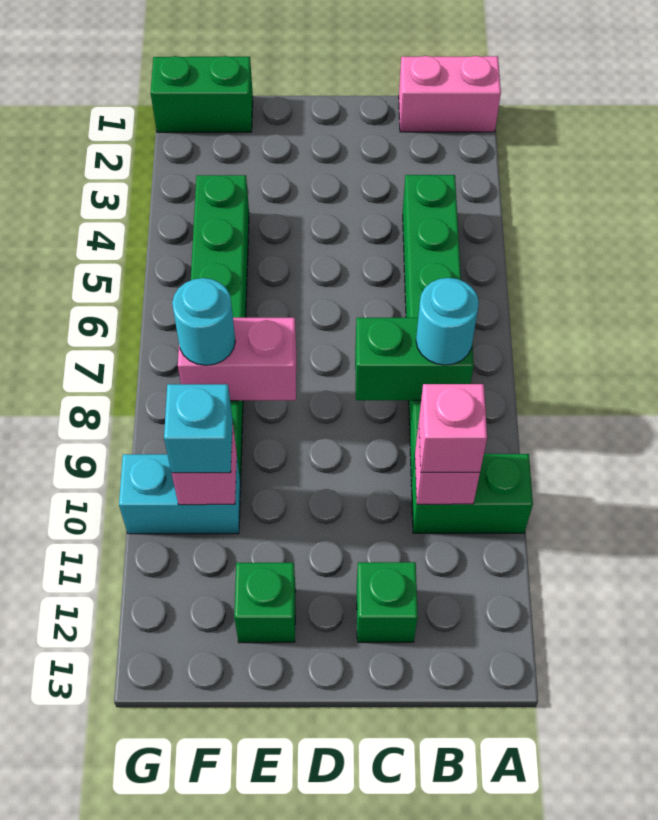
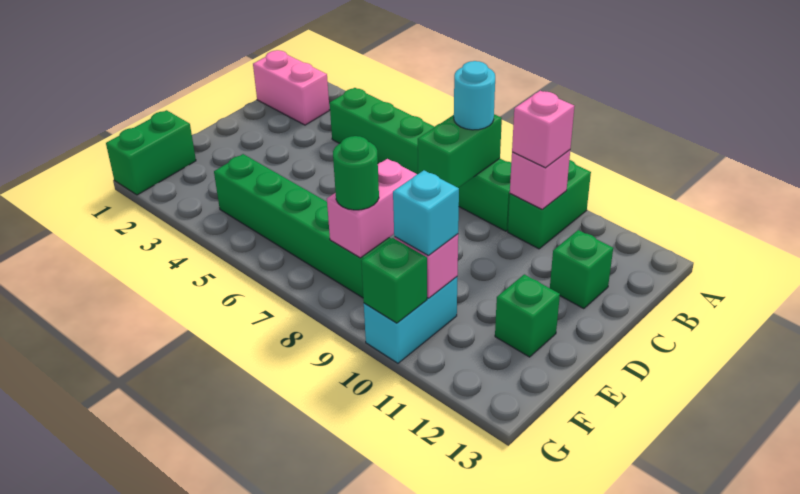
pink brick A1:B1 level 1 -> pink brick B1:B2 level 1
cyan round brick F8 level 3 -> green round brick F8 level 3
none -> green brick G10 level 2

